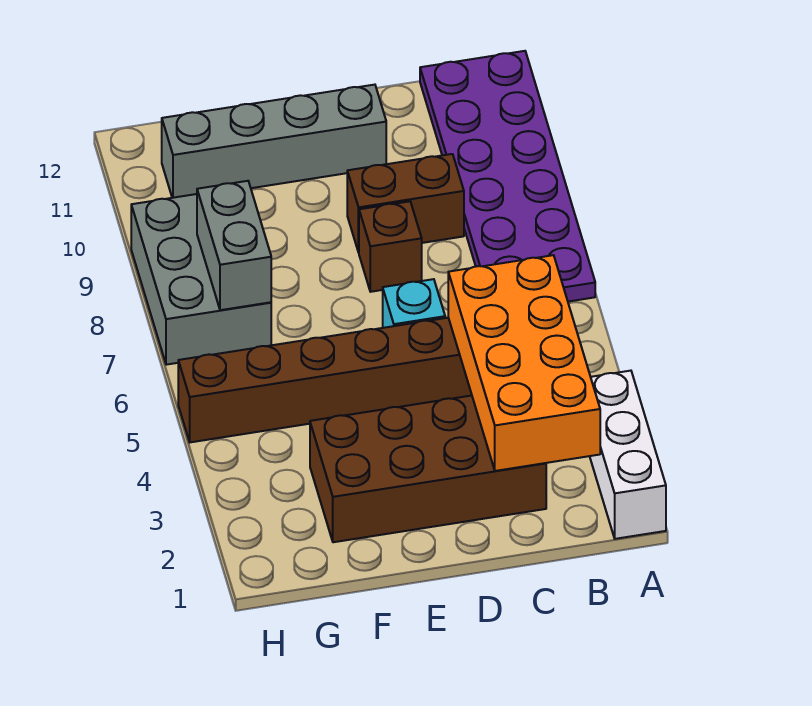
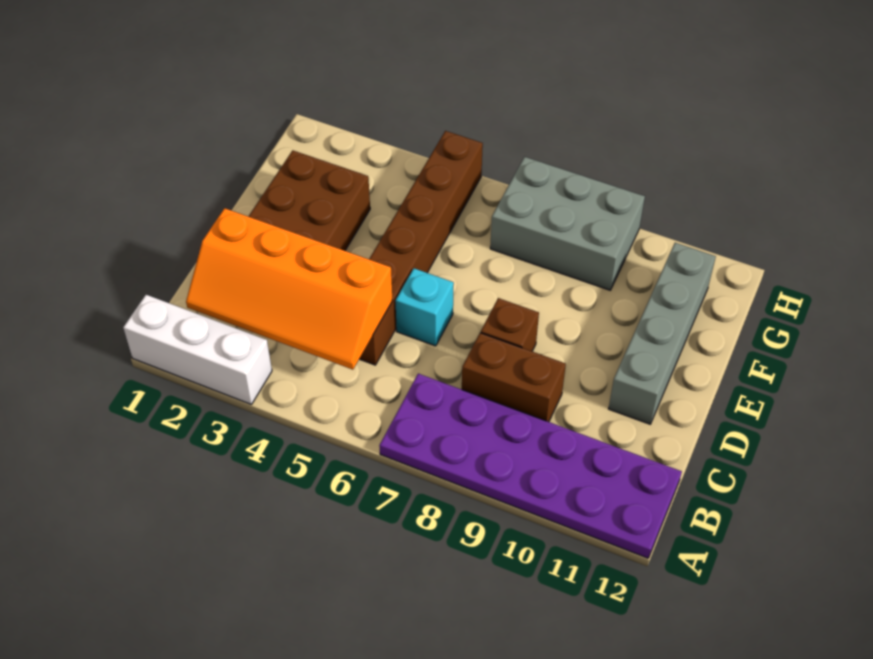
orange brick B2:C5 level 2 -> orange slope B2:C5 level 2 top C
brown brick C9:D9 level 1 -> brown brick C8:C9 level 1
grey brick G7:G8 level 2 -> none

